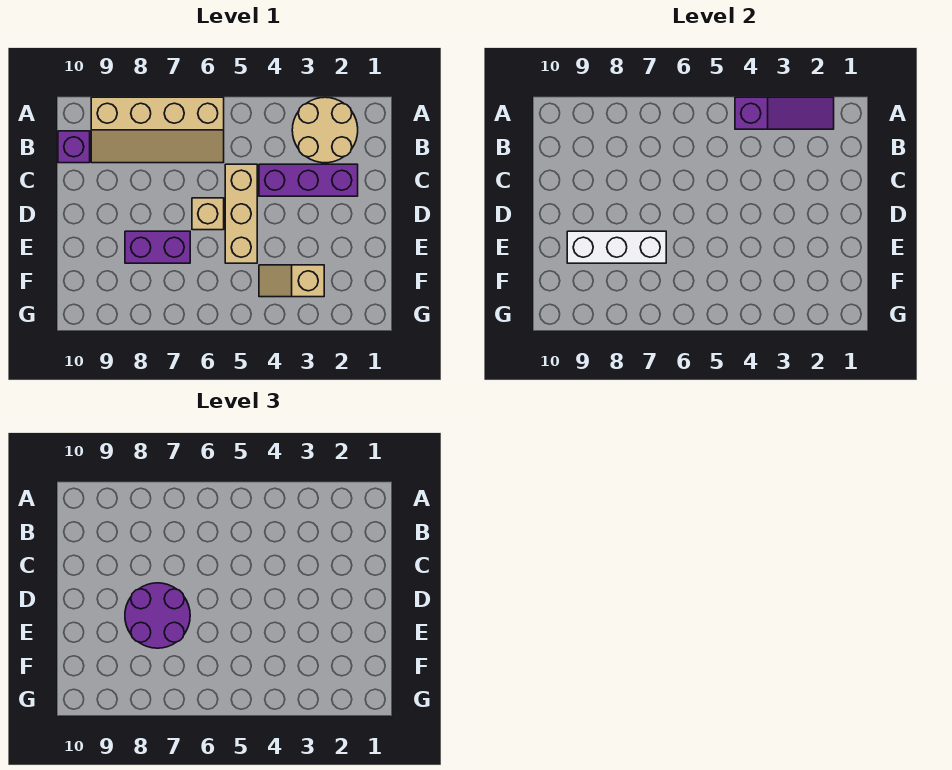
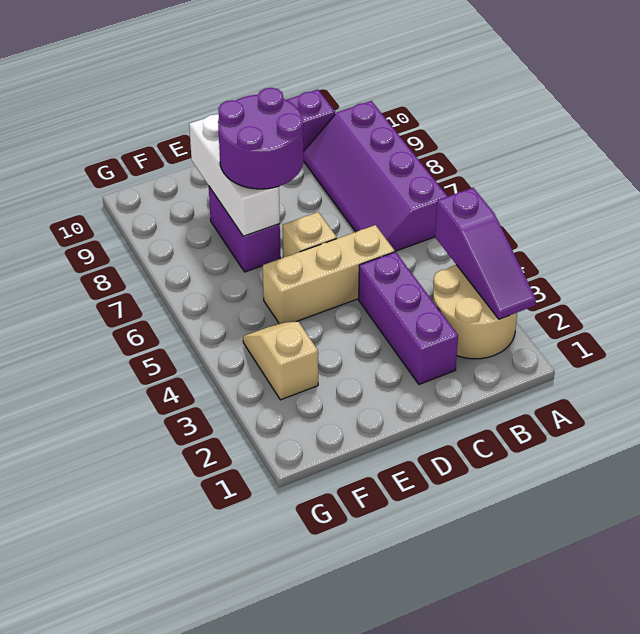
tan slope A6:B9 level 1 top A -> purple slope A6:B9 level 1 top A

